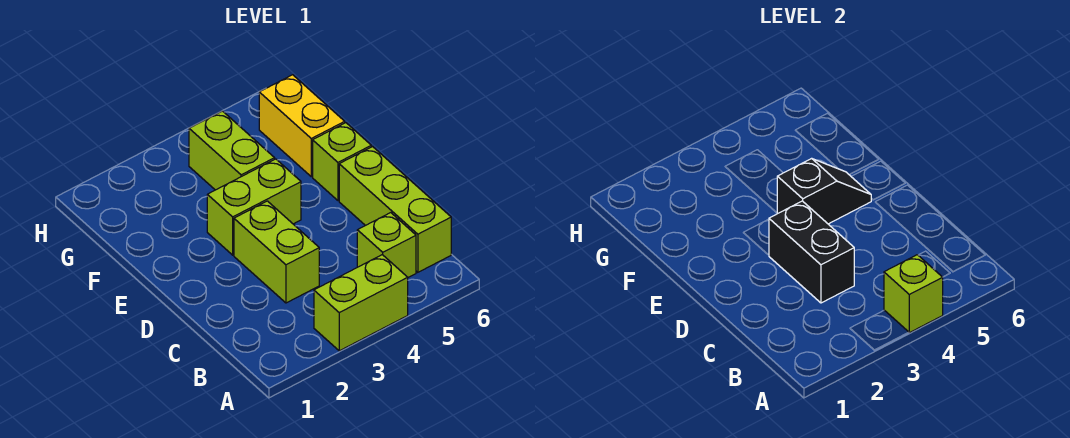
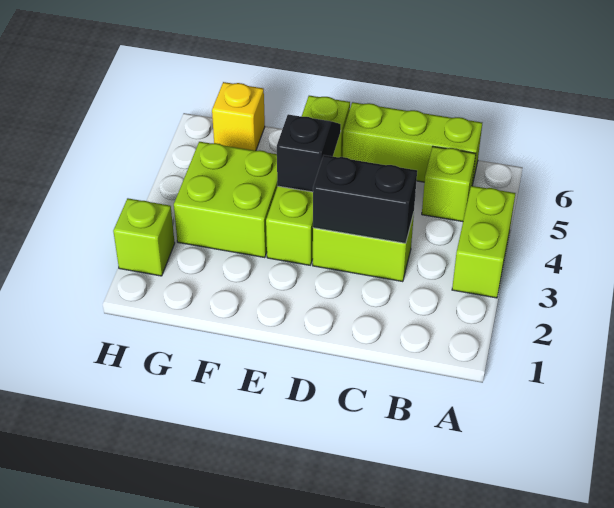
lime brick A4 level 2 -> lime brick H2 level 1
lime brick F4:G4 level 1 -> lime brick F3:G4 level 1
yellow brick F6:G6 level 1 -> yellow brick G6 level 1

